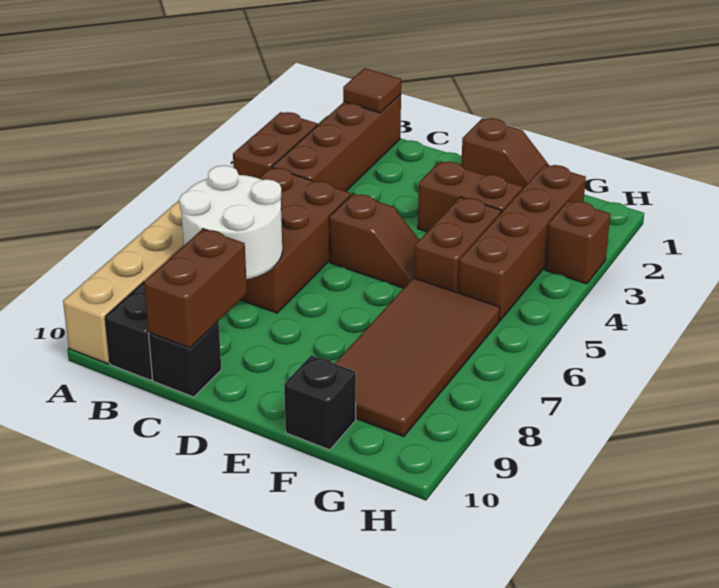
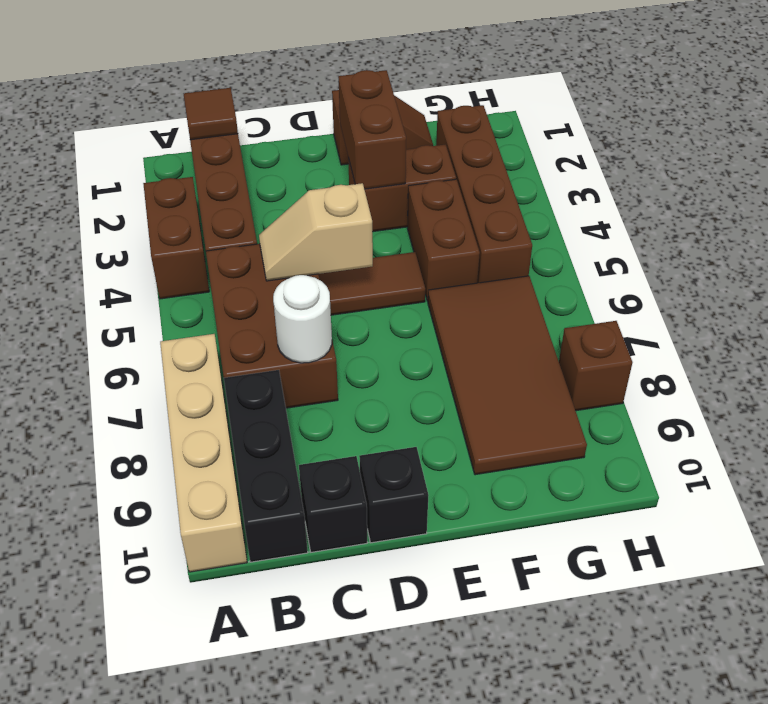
white round brick B7:C8 level 2 -> white round brick C7 level 2
none -> tan slope C5:D5 level 2 top D
brown brick C9:C10 level 2 -> brown brick E2:E3 level 2
brown slope D5:E5 level 1 top D -> brown tile D5:E5 level 1
black brick F10 level 1 -> black brick D10 level 1
brown brick H3 level 1 -> brown brick H8 level 1

